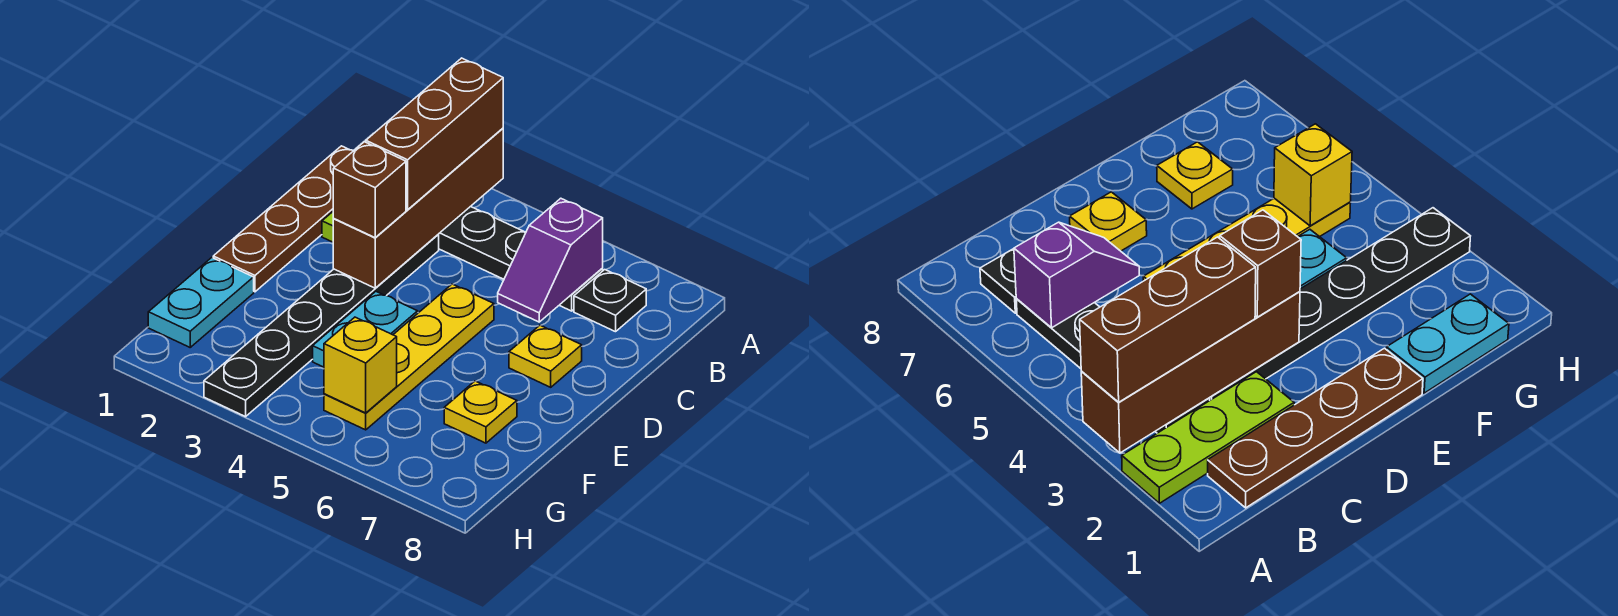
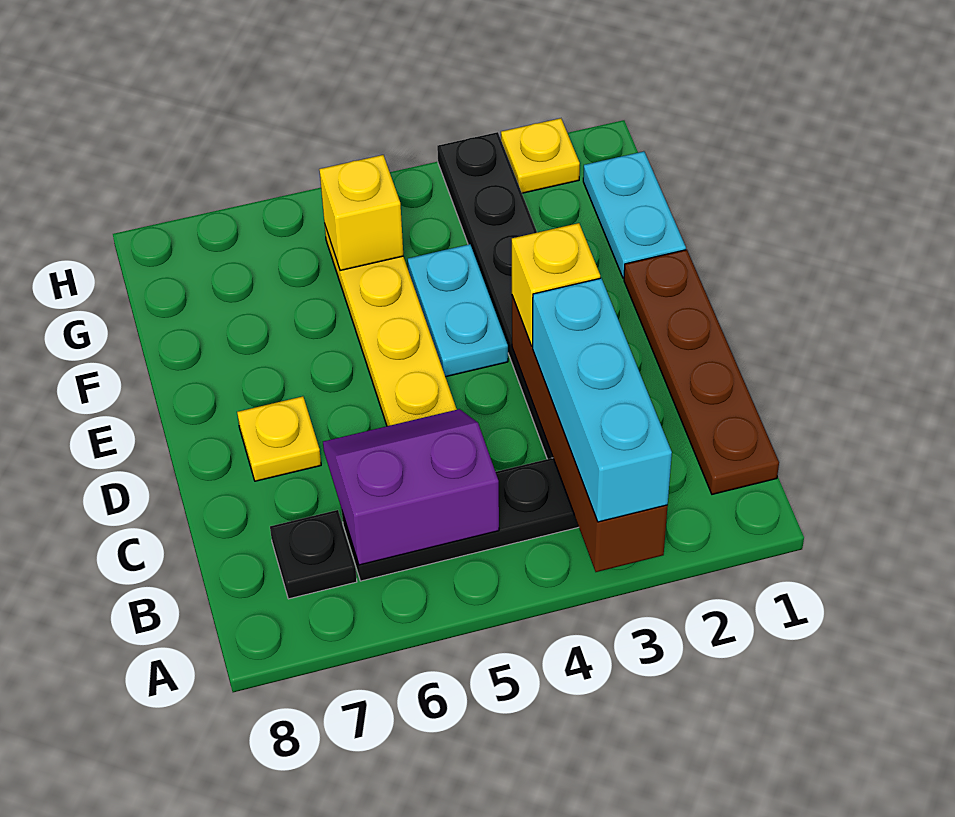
lime plate A2:C2 level 1 -> none
brown brick A3:C3 level 3 -> cyan brick A3:C3 level 3
purple slope B6:C6 level 2 top B -> purple slope B5:C6 level 2 top B
brown brick D3 level 3 -> yellow brick D3 level 3
yellow plate F7 level 1 -> yellow plate H2 level 1

